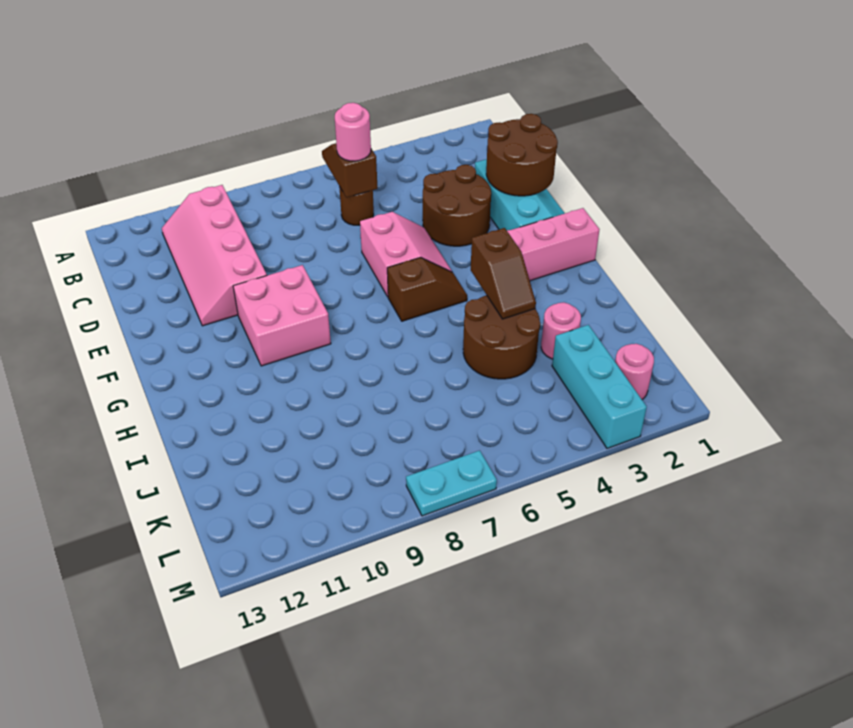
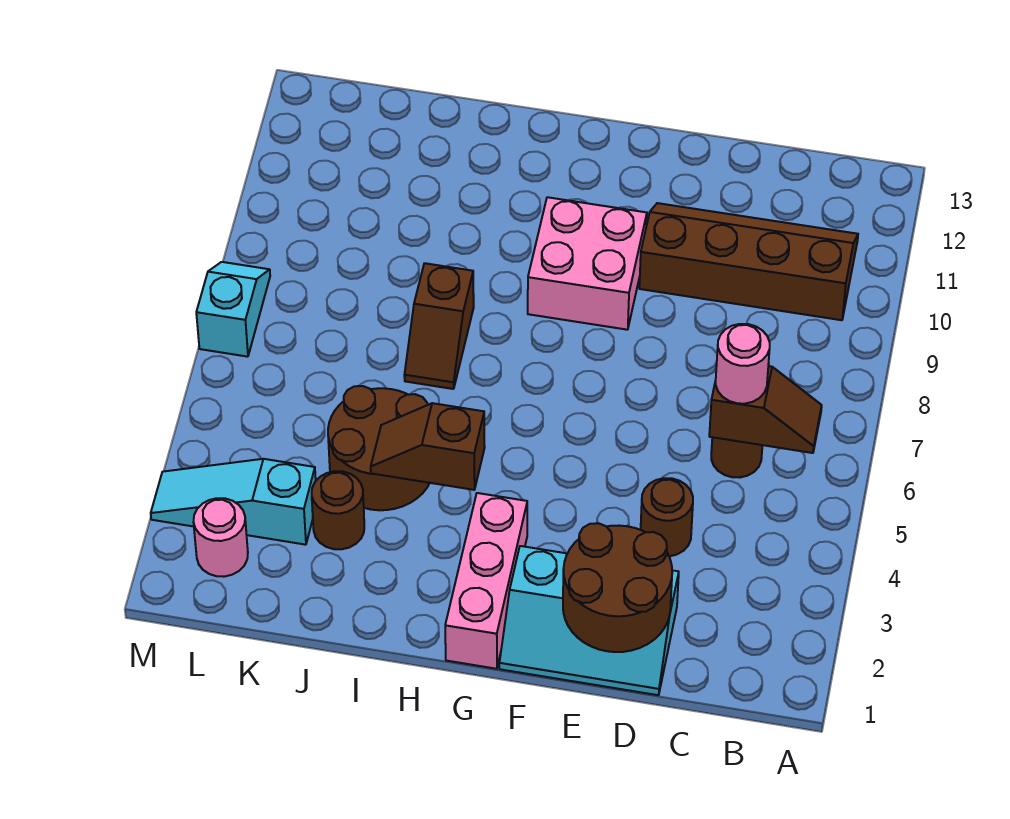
pink slope B10:E11 level 1 top 10 -> brown slope B10:E11 level 1 top 10
brown round brick D3:E4 level 1 -> brown round brick D4 level 1
pink slope E5:F6 level 1 top 6 -> none
brown slope G5:G6 level 1 top 6 -> brown slope I7:I8 level 1 top 8
pink round brick J3 level 1 -> brown round brick J3 level 1
cyan brick K3:M3 level 1 -> cyan slope K3:M3 level 1 top K
cyan plate M7:M8 level 1 -> cyan slope M7:M8 level 1 top 7

